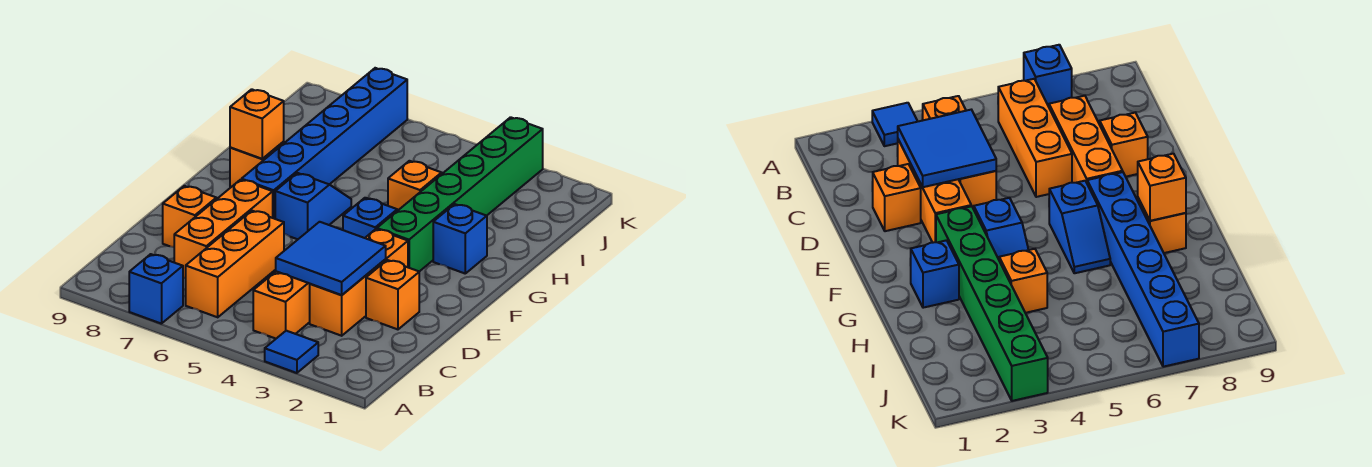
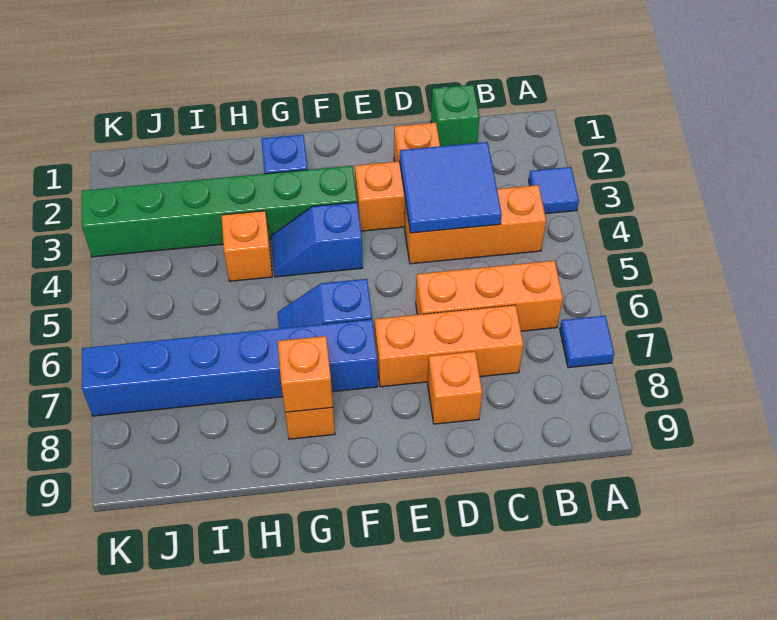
blue brick A7 level 1 -> blue tile A7 level 1
none -> green brick C1 level 1

